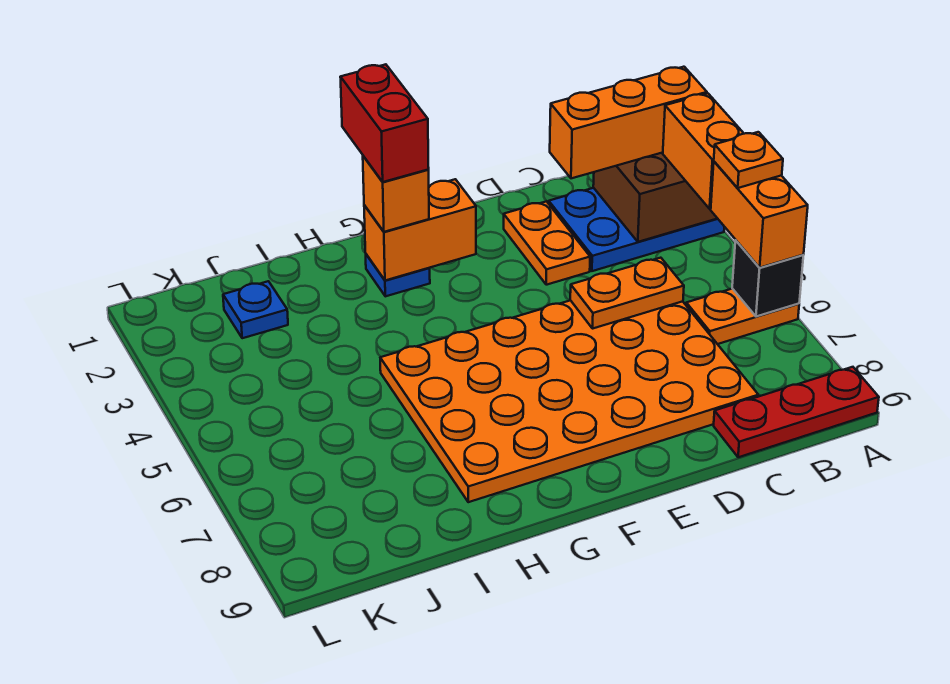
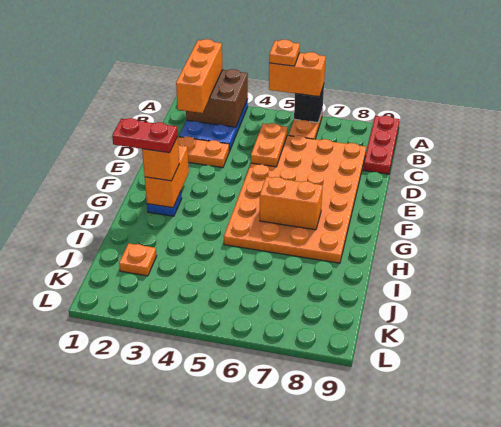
orange brick A3:A4 level 3 -> orange brick G6:G7 level 2
red brick G1:G2 level 4 -> red plate G1:G2 level 4
blue plate J2 level 1 -> orange plate J2 level 1

